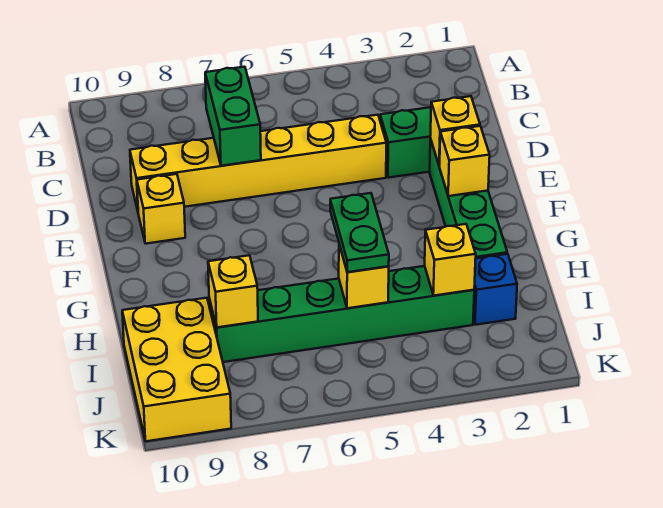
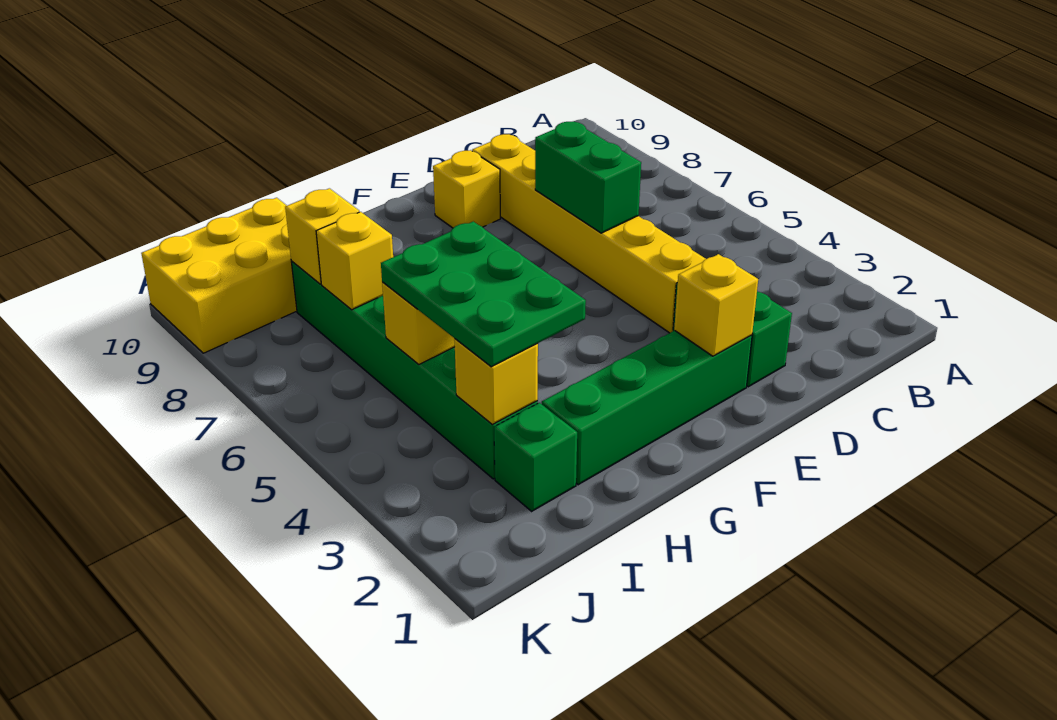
green brick C7:D7 level 2 -> green brick D6:D7 level 2
yellow brick F2 level 2 -> yellow brick I7 level 2
green plate H5:I5 level 3 -> green plate H3:I5 level 3
blue brick I2 level 1 -> green brick I2 level 1

